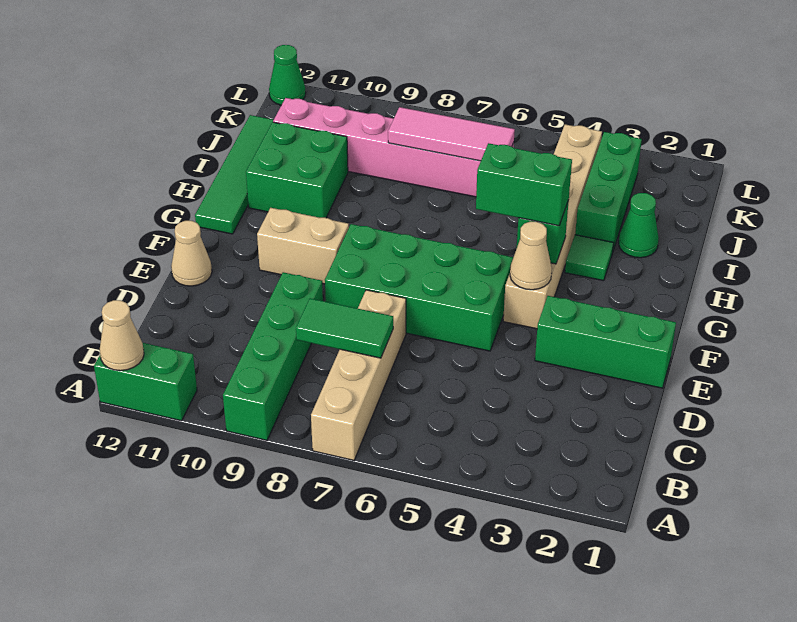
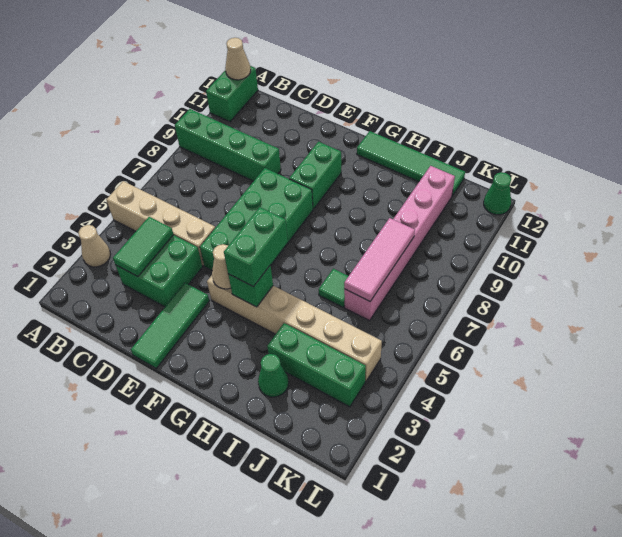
tan brick A7:D7 level 1 -> tan brick A5:D5 level 1
green tile C7:C8 level 2 -> green tile C3:C4 level 2
green brick E1:E3 level 1 -> green tile E1:E3 level 1
tan cone E12 level 1 -> tan cone A3 level 1
tan brick F9:F10 level 1 -> green brick F9:F10 level 1
green tile H3 level 1 -> green tile I6 level 1
green brick H10:I11 level 1 -> green brick C3:D4 level 1

